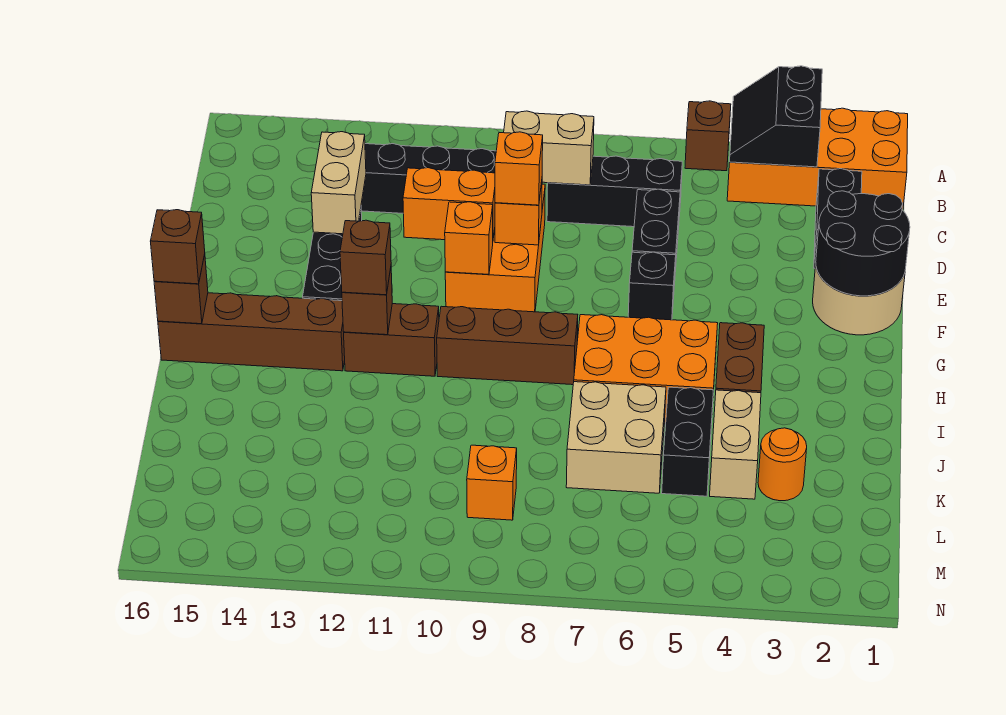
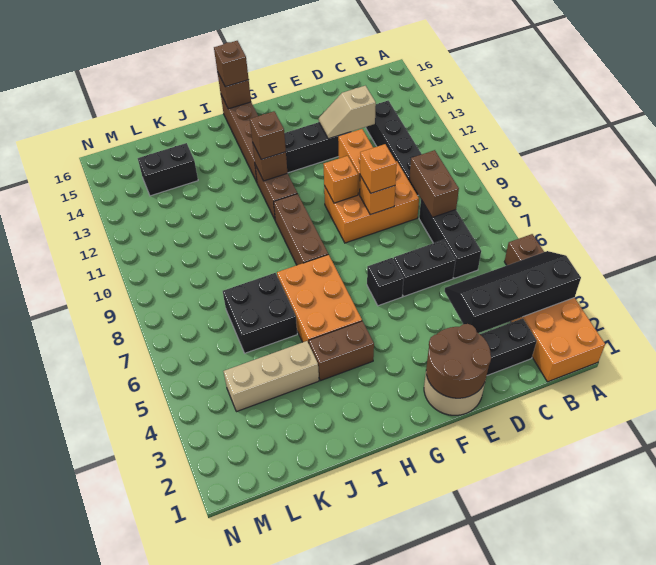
black slope A3:B4 level 2 top 3 -> black slope A3:D4 level 2 top 3
tan brick C8:C9 level 2 -> brown brick C8:C9 level 2
tan brick D13:E13 level 2 -> tan slope D13:E13 level 2 top D
black round brick E1:F2 level 2 -> brown round brick E1:F2 level 2
tan brick J4:K4 level 1 -> tan brick J4:L4 level 1
black brick J5:K5 level 1 -> black brick K14:L14 level 1
tan brick J6:K7 level 1 -> black brick J6:K7 level 1
orange round brick K3 level 1 -> none
orange brick L9 level 1 -> none

